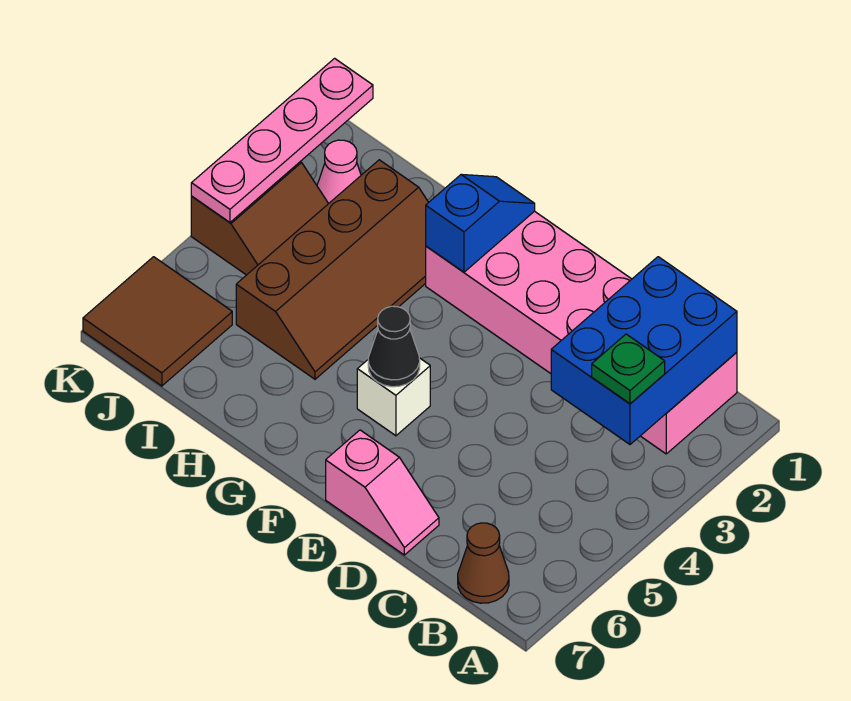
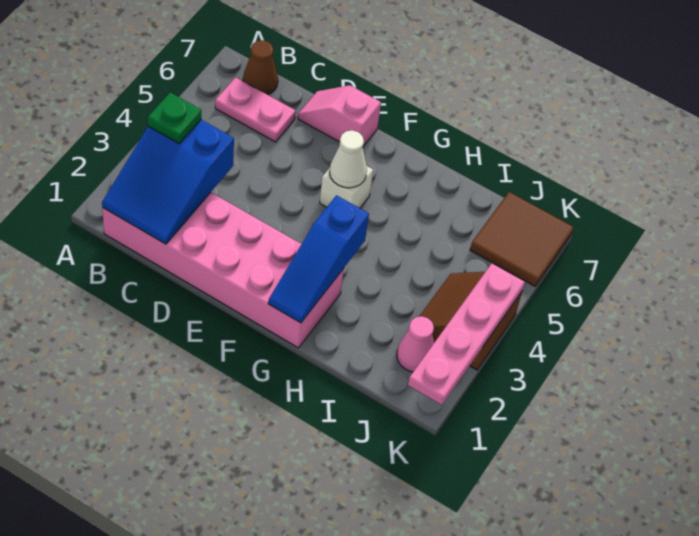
blue brick B1:C3 level 2 -> blue slope B1:C3 level 2 top 3
none -> pink plate B6:C6 level 1
black cone F5 level 2 -> white cone F5 level 2
blue slope G1:G2 level 2 top 2 -> blue slope G1:G3 level 2 top 3
brown slope H2:I5 level 1 top I -> none

